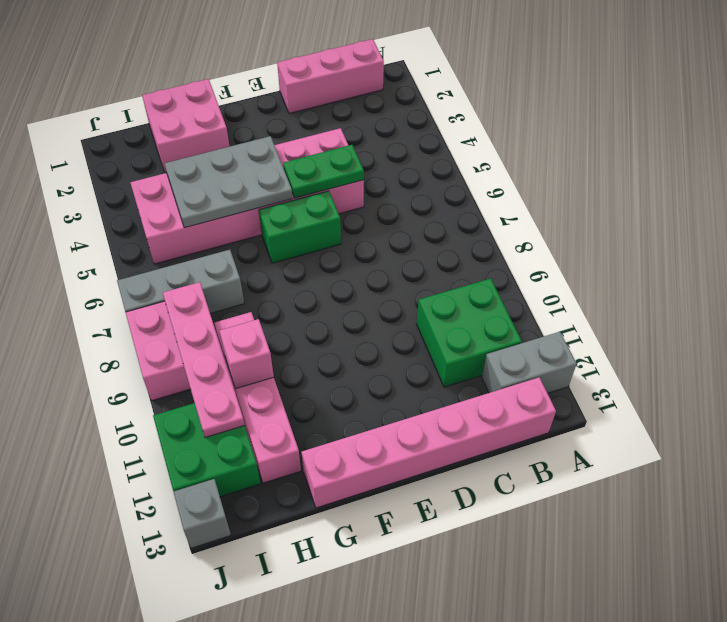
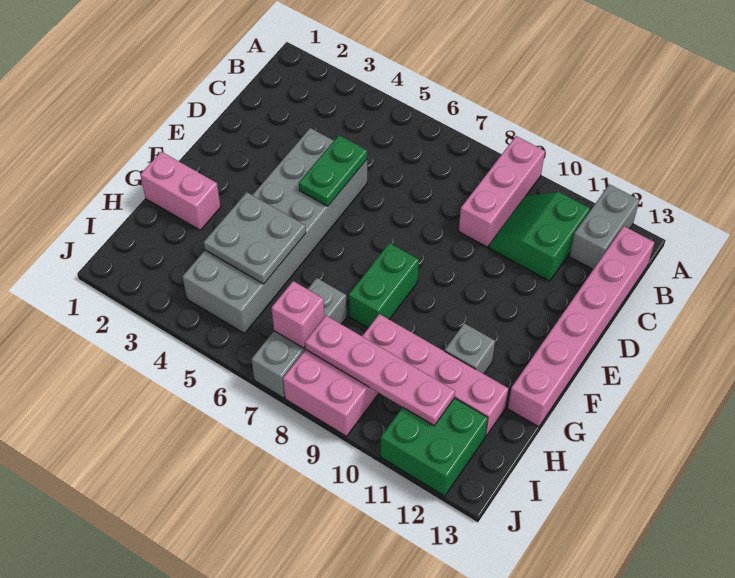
pink brick B1:D1 level 1 -> pink brick A9:C9 level 1
green brick B10:C11 level 1 -> green slope B10:C11 level 1 top 11
pink brick D4:I5 level 1 -> grey brick D4:I5 level 1
green brick E6:F6 level 1 -> green brick F8:G8 level 1
grey plate F4:H5 level 2 -> grey plate G4:H5 level 2
pink brick G1:H2 level 1 -> pink brick G1:G2 level 1
pink brick H10 level 2 -> pink brick I7 level 2
grey brick J13 level 1 -> grey brick G11 level 1

